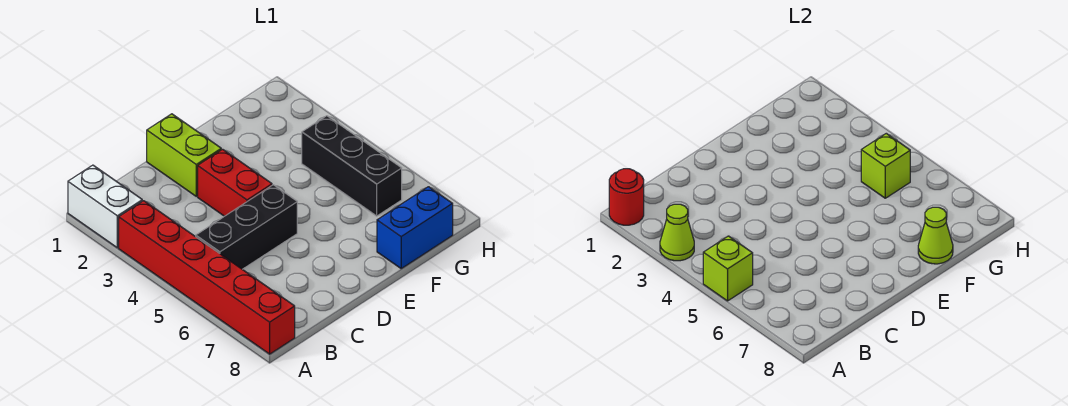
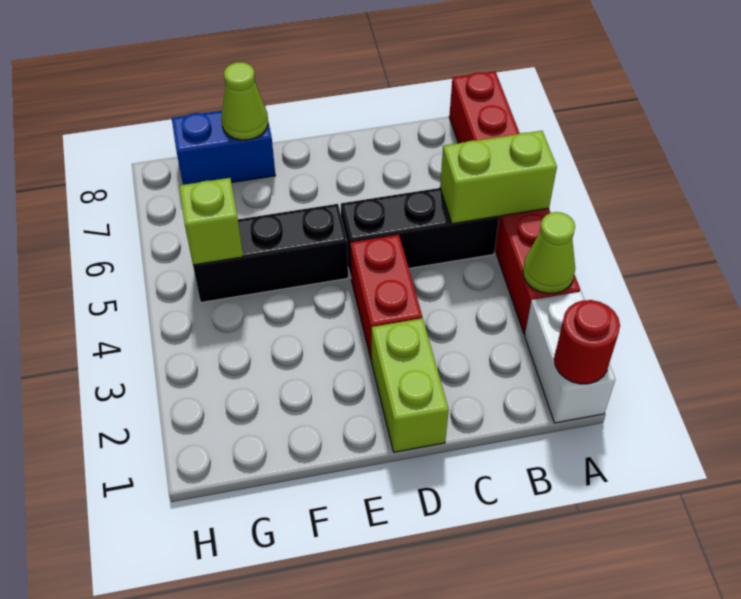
lime brick A5 level 2 -> lime brick A5:B5 level 2
black brick G4:G6 level 1 -> black brick E5:G5 level 1

